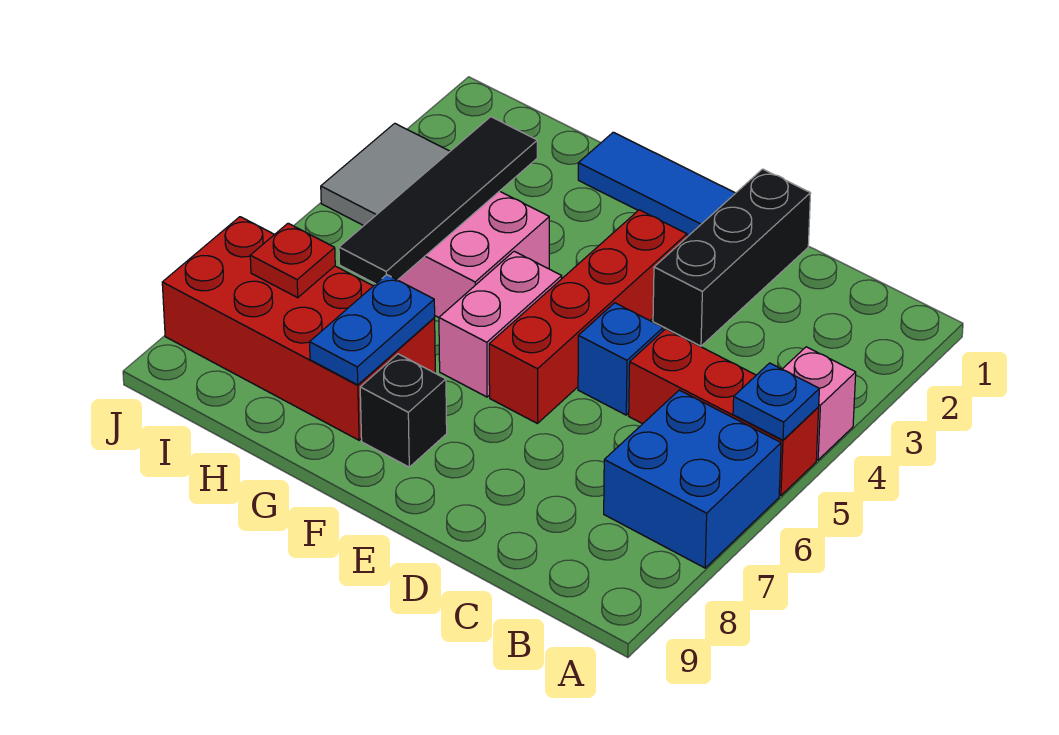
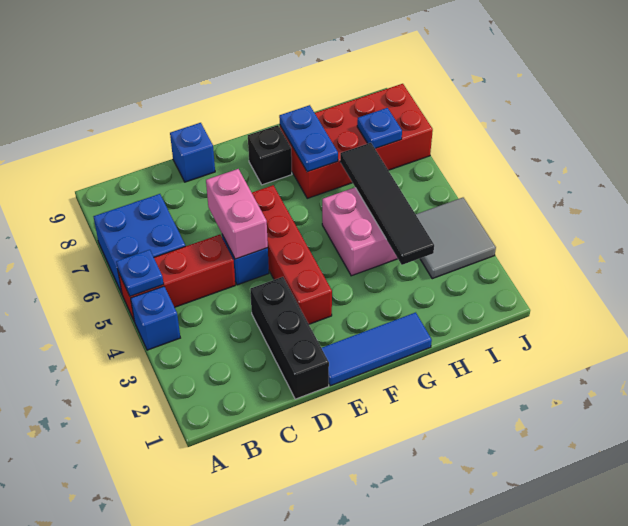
pink brick A4 level 1 -> blue brick A4 level 1
none -> blue brick D9 level 1
pink brick F5:F6 level 1 -> pink brick D5:D6 level 2
red plate I7 level 2 -> blue plate I7 level 2

